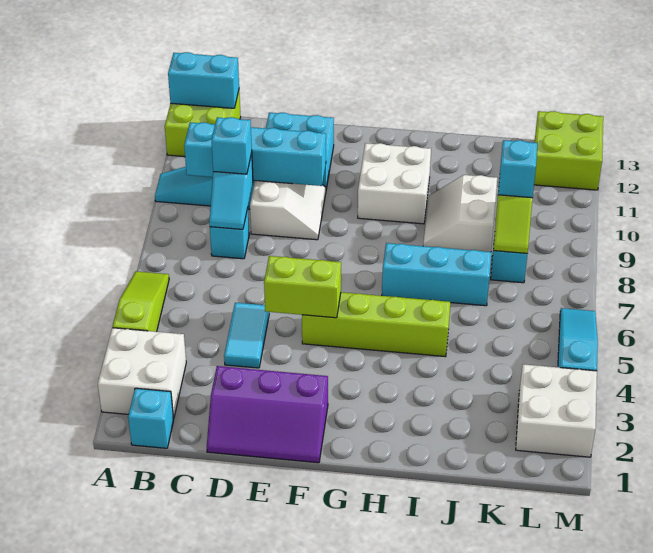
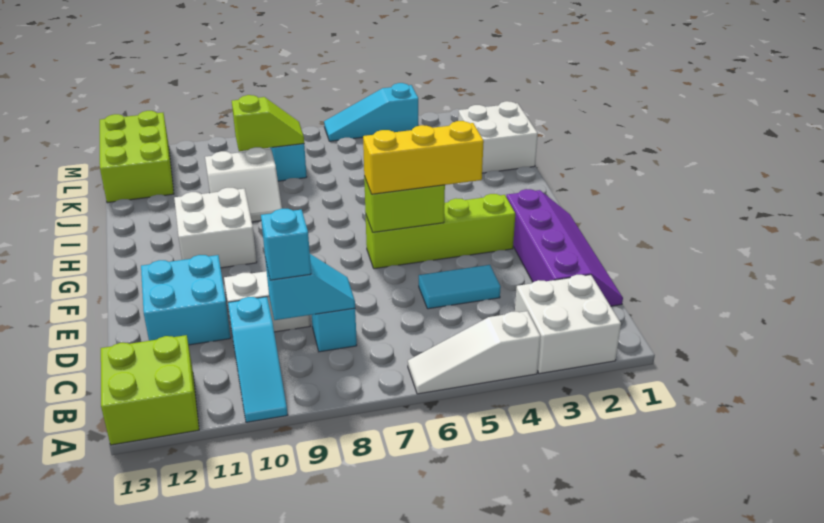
lime slope A4:A6 level 1 top 4 -> white slope A4:A6 level 1 top 4
cyan brick A13:B13 level 2 -> none
cyan brick B1 level 1 -> none
cyan brick B10:E10 level 2 -> none
purple slope D1:F2 level 1 top 2 -> purple slope C1:F2 level 1 top 2
lime brick E5:F5 level 2 -> lime brick F5:F6 level 2
none -> yellow brick F4:F6 level 3
lime brick F5:I5 level 1 -> lime brick F3:F6 level 1
cyan brick H7:J7 level 1 -> none
cyan brick K9 level 3 -> none
white brick L2:M3 level 1 -> white brick J1:K2 level 1
lime brick L12:M13 level 1 -> lime brick K12:M13 level 1

